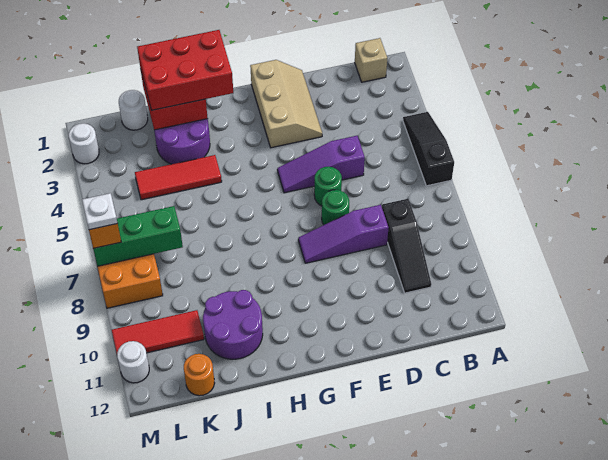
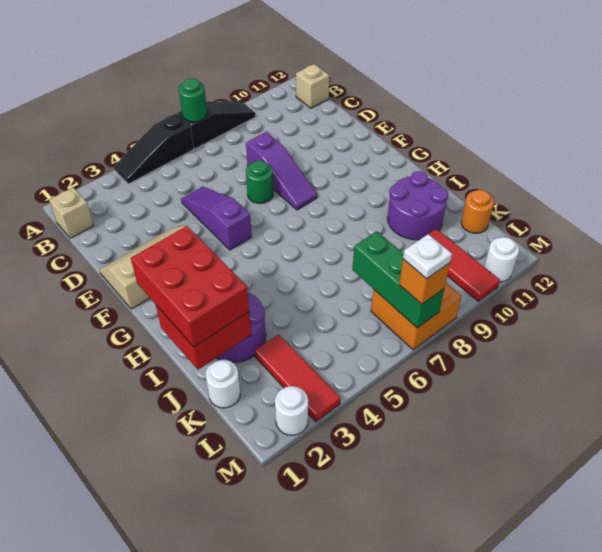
none -> tan brick B12 level 1
black slope C8:C10 level 1 top 8 -> black slope A7:A9 level 1 top 7
purple slope D5:F5 level 1 top D -> purple slope D5:F5 level 1 top F
green round brick E6 level 1 -> green round brick A7 level 2
red tile I4:K4 level 1 -> red tile K3:M3 level 1

